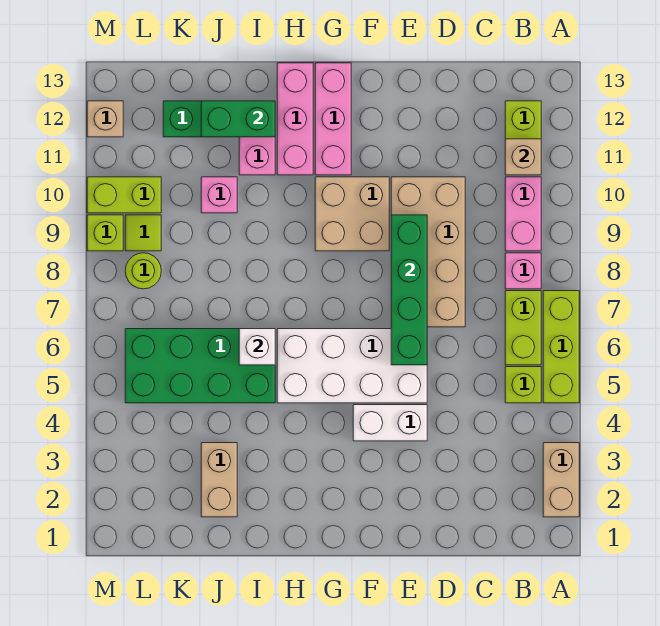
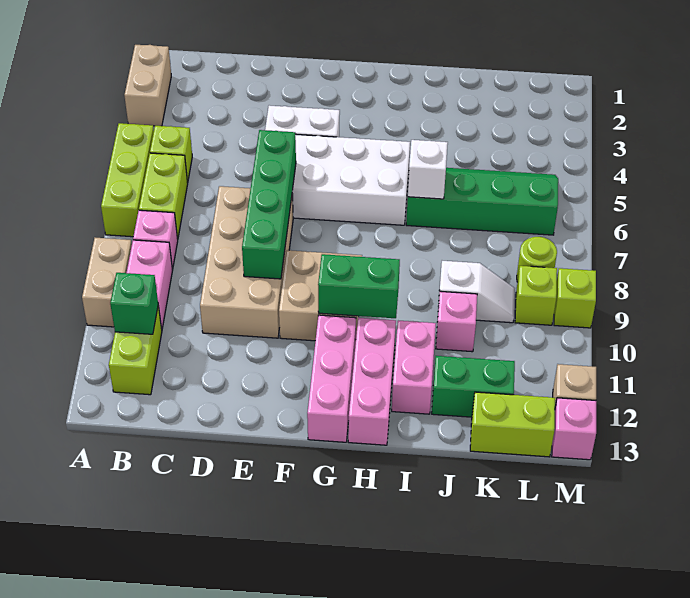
tan brick B11 level 2 -> green brick B11 level 2
green brick I5:L6 level 1 -> green slope I5:L6 level 1 top 6
green brick I12:J12 level 2 -> green brick G10:H10 level 2
tan brick J2:J3 level 1 -> tan brick A9:A10 level 1
none -> white slope J9:K9 level 1 top J
lime tile L9 level 1 -> lime brick L9 level 1
lime brick L10:M10 level 1 -> lime brick K13:L13 level 1
none -> pink brick M13 level 1

